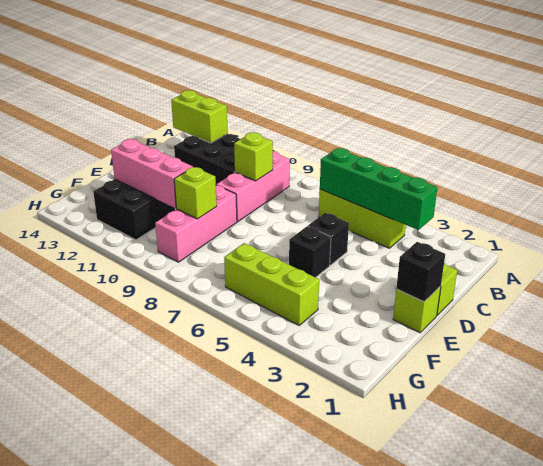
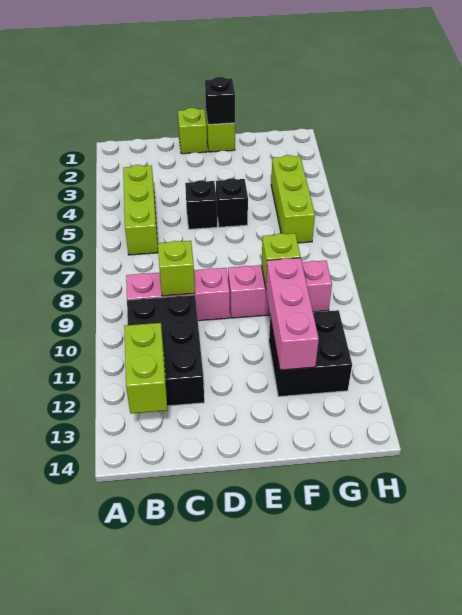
green brick B3:B6 level 2 -> none

